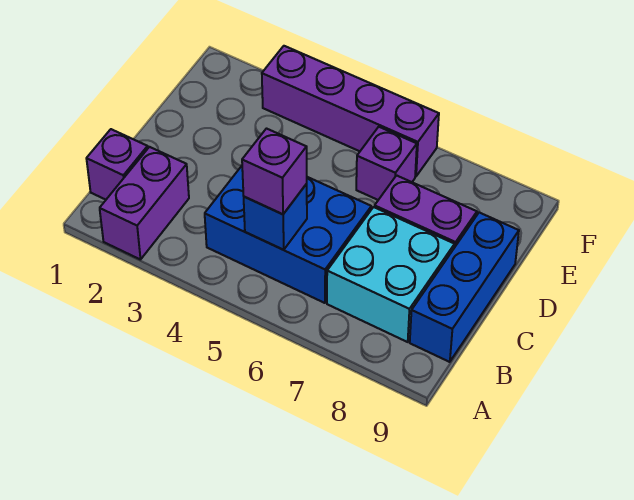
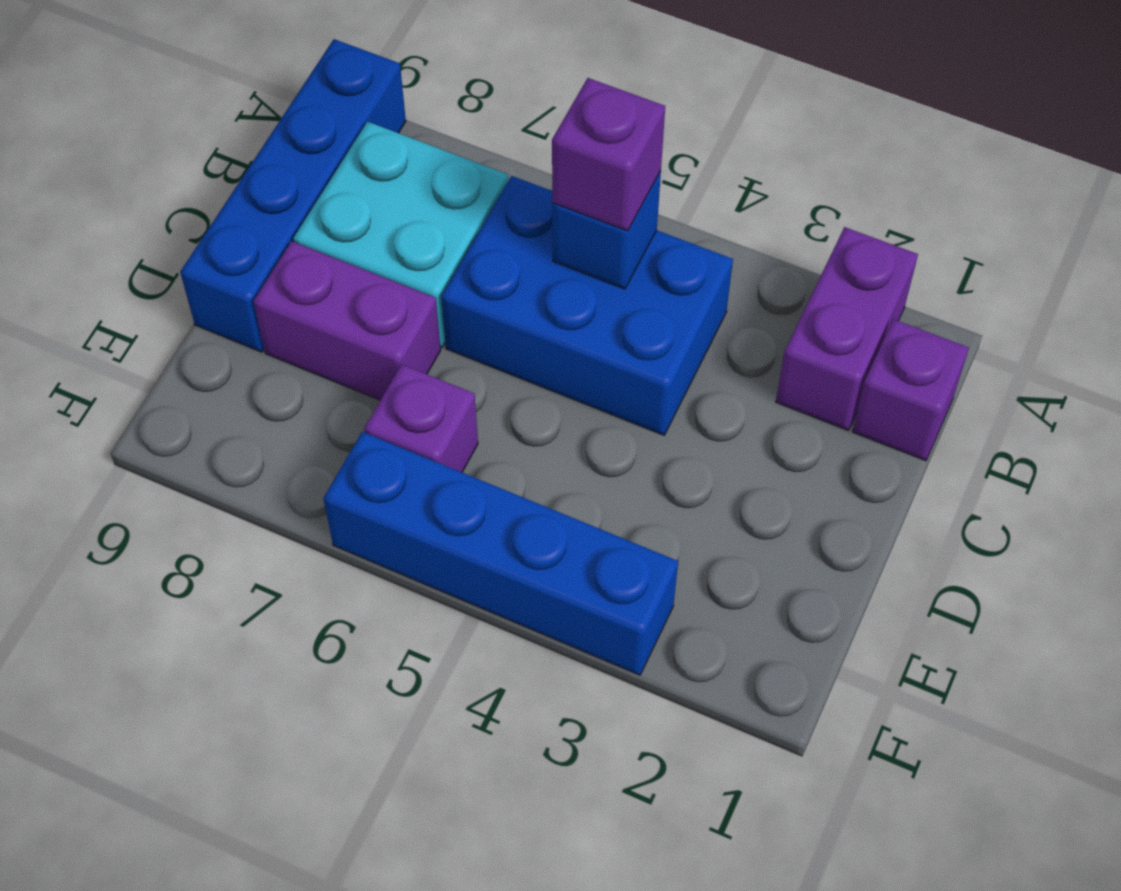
blue brick B9:D9 level 1 -> blue brick A9:D9 level 1
purple brick F3:F6 level 1 -> blue brick F3:F6 level 1

